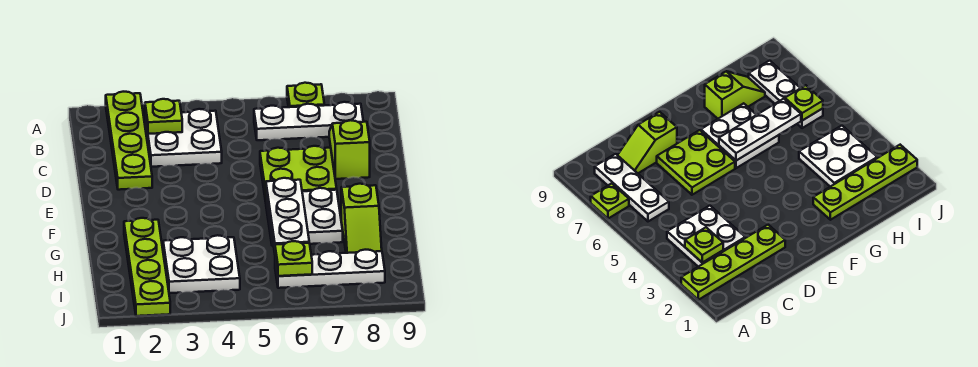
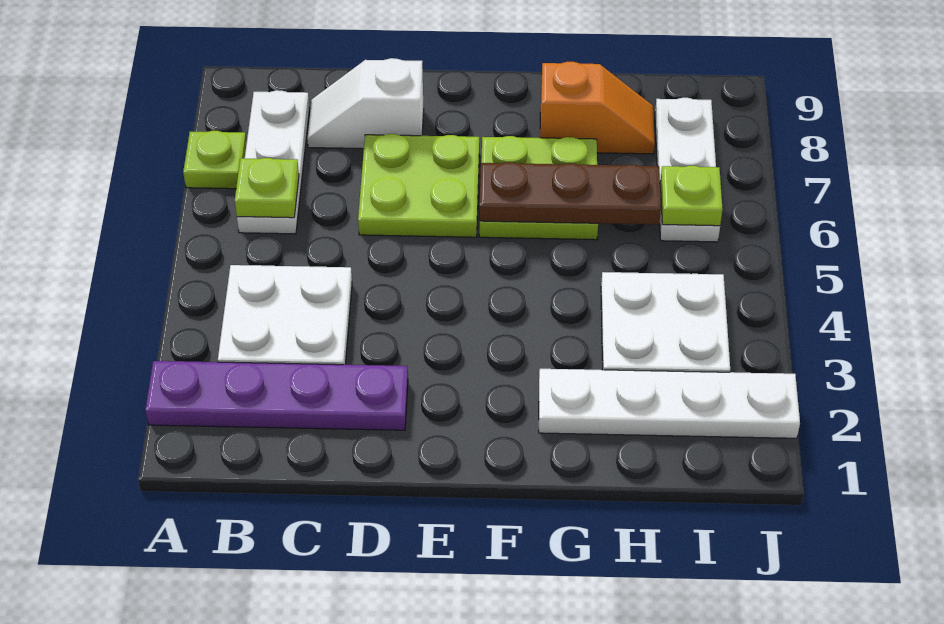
lime plate A2:D2 level 1 -> purple plate A2:D2 level 1
lime plate B3 level 2 -> lime plate B6 level 2
lime slope C8:D8 level 1 top D -> white slope C8:D8 level 1 top D
white plate F6:G7 level 1 -> lime plate F6:G7 level 1
white plate F6:H6 level 2 -> brown plate F6:H6 level 2
lime plate G2:J2 level 1 -> white plate G2:J2 level 1
lime slope G8:H8 level 1 top G -> orange slope G8:H8 level 1 top G

